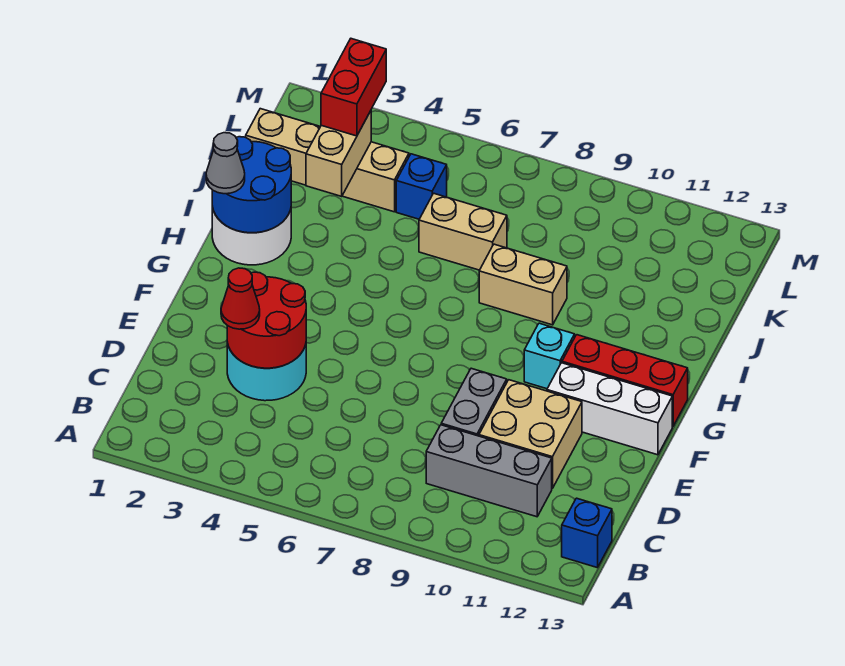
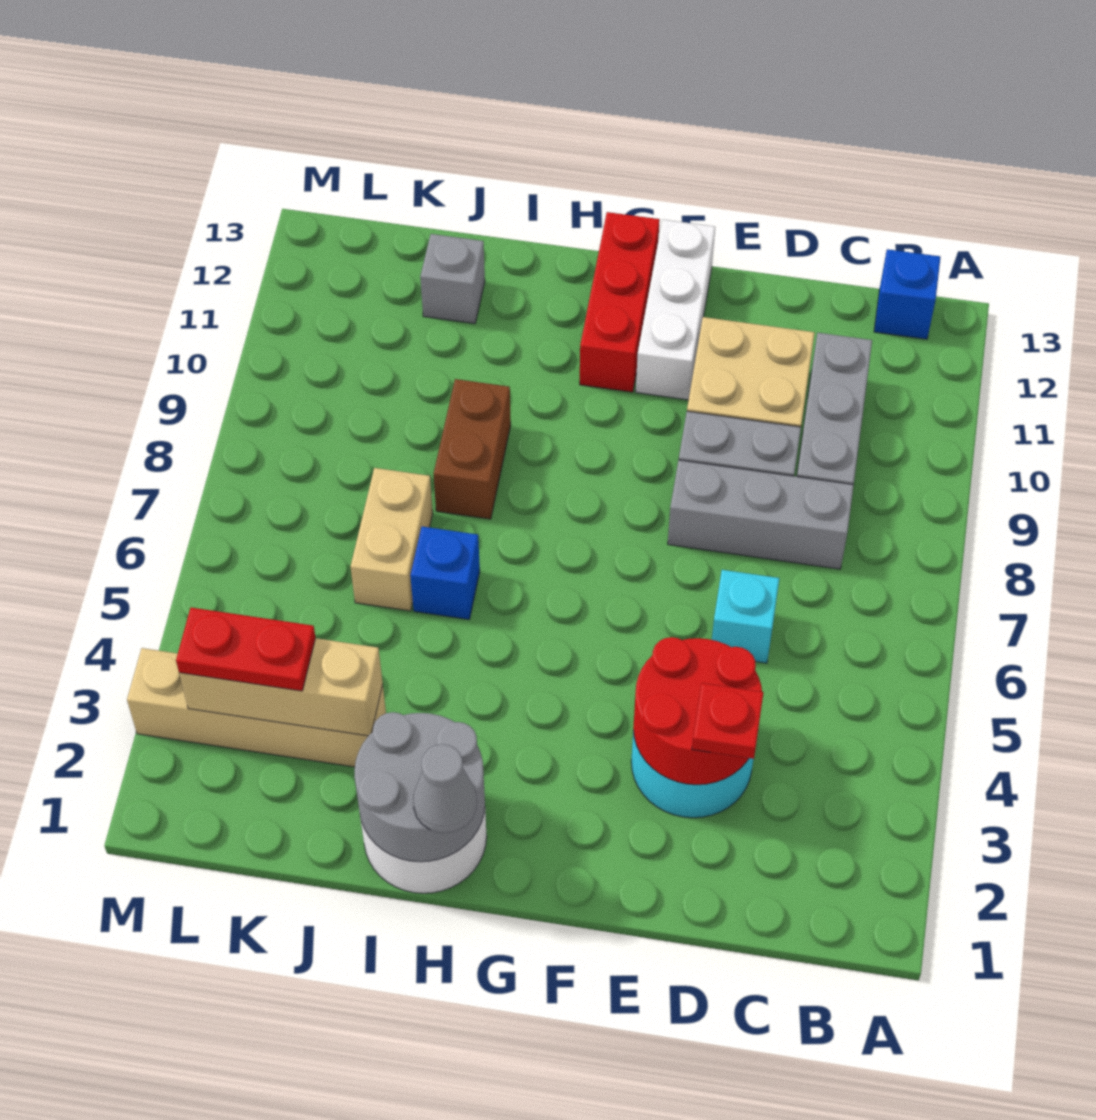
none -> grey brick C8:E8 level 1
red cone D3 level 3 -> red plate D3 level 3
cyan brick G10 level 1 -> cyan brick D6 level 1
blue round brick H1:I2 level 2 -> grey round brick H1:I2 level 2
tan brick I8:I9 level 1 -> brown brick I8:I9 level 1
tan brick J3:K3 level 2 -> tan brick J3:L3 level 2
none -> grey brick J12 level 1
tan brick K1:K4 level 1 -> tan brick J3:M3 level 1
red brick K3:L3 level 3 -> red plate K3:L3 level 3
blue brick K5 level 1 -> blue brick I6 level 1

